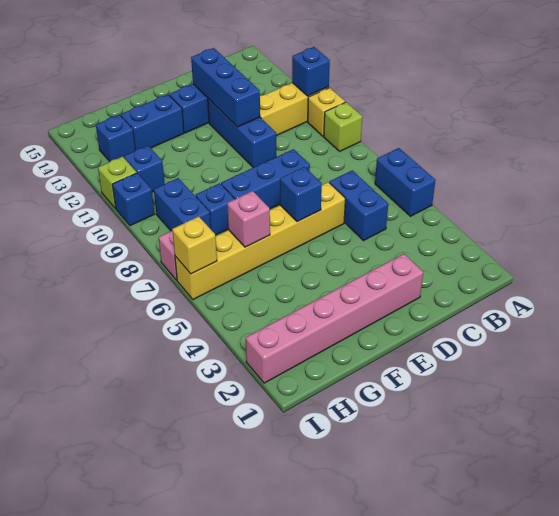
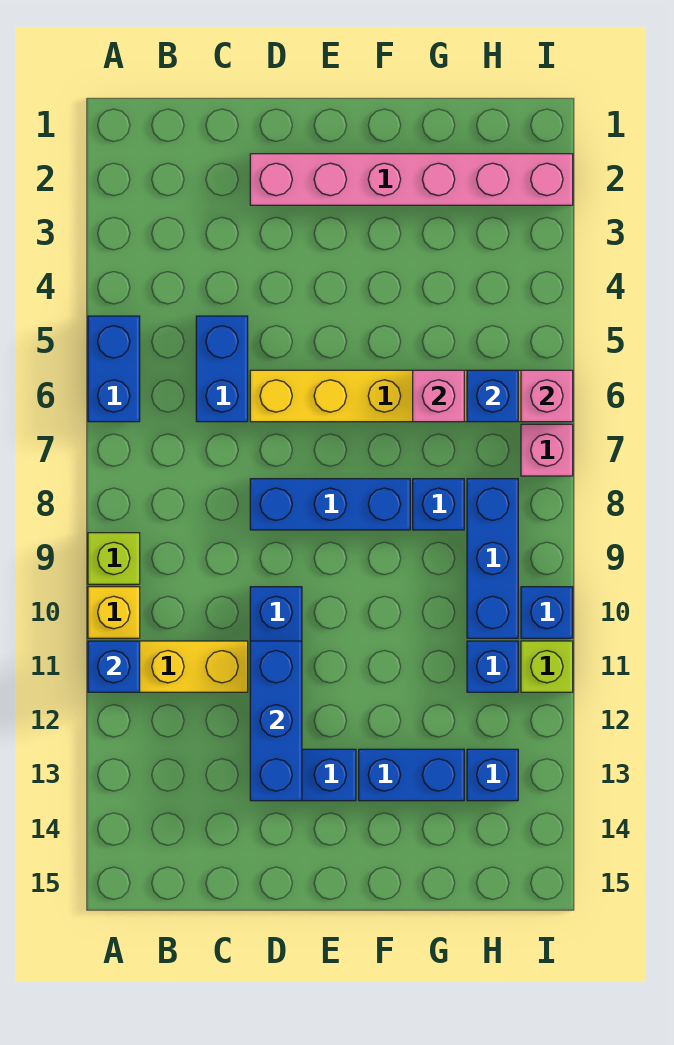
blue brick E6 level 2 -> blue brick H6 level 2
blue brick H8:H9 level 1 -> blue brick H8:H10 level 1
yellow brick I6 level 2 -> pink brick I6 level 2

